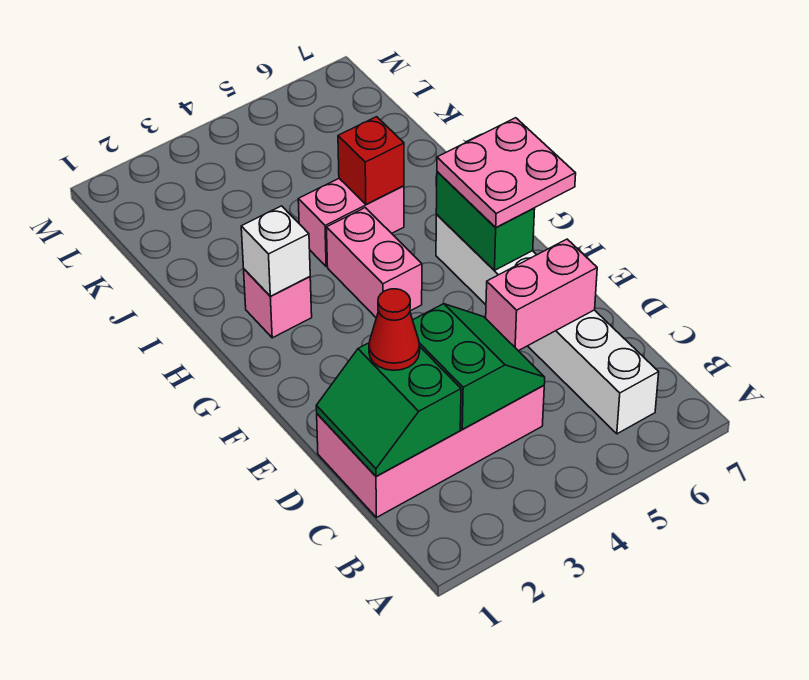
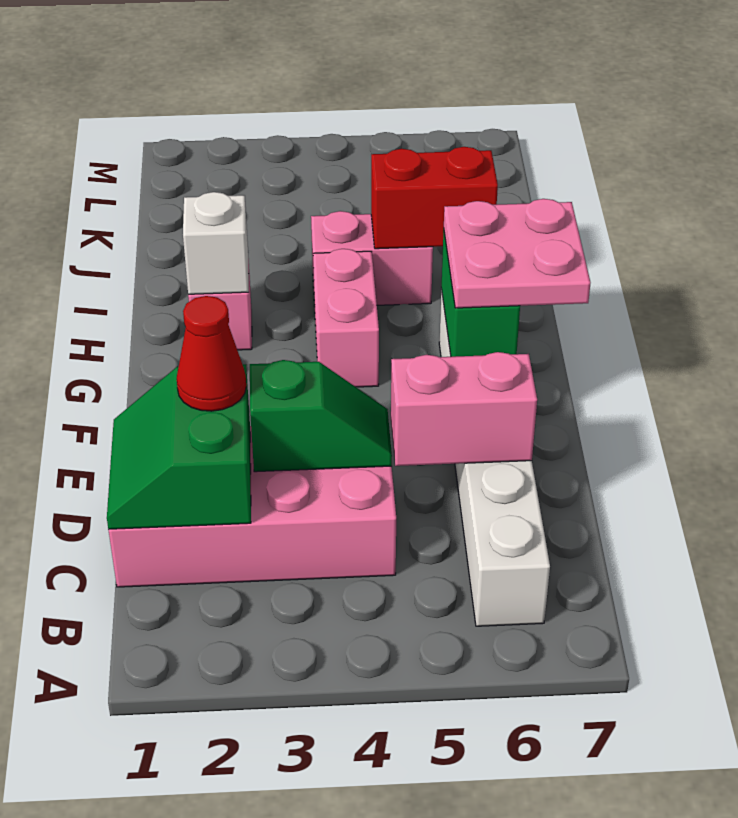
green slope C3:D4 level 2 top 3 -> green slope D3:D4 level 2 top 3
red brick I5 level 2 -> red brick I5:I6 level 2

